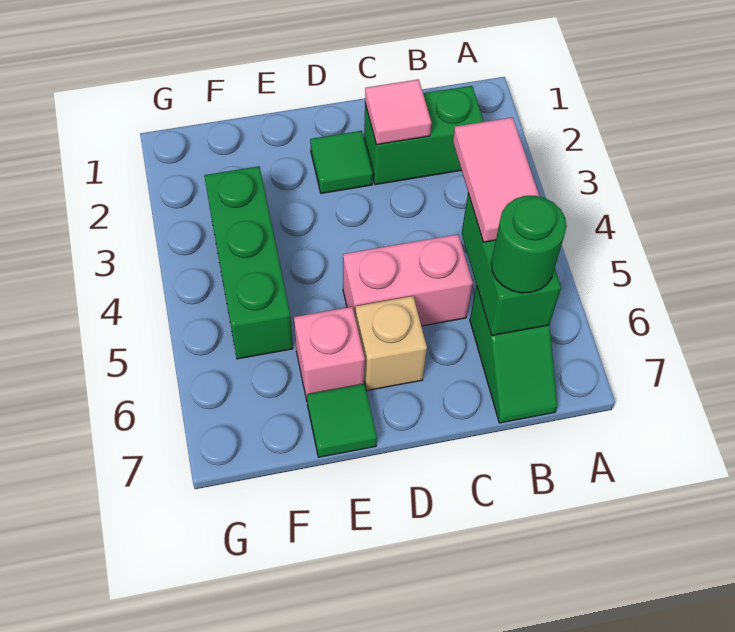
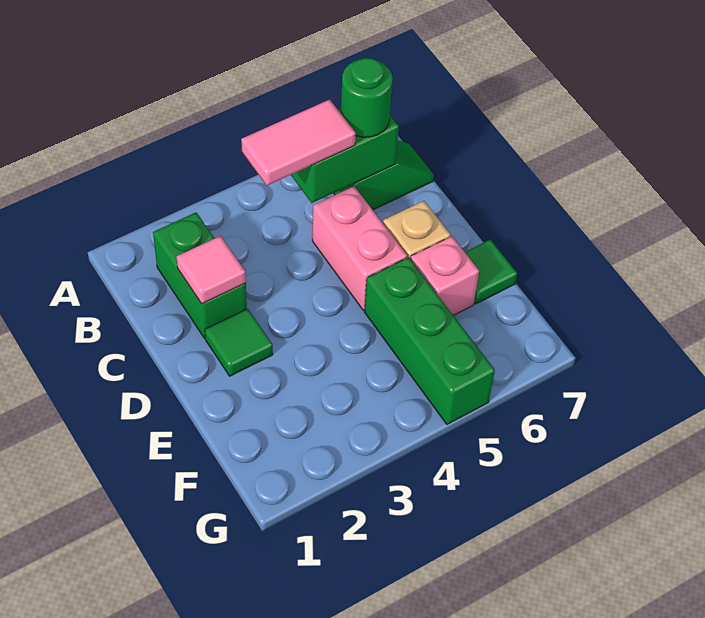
green brick F3:F5 level 1 -> green brick E5:G5 level 1

